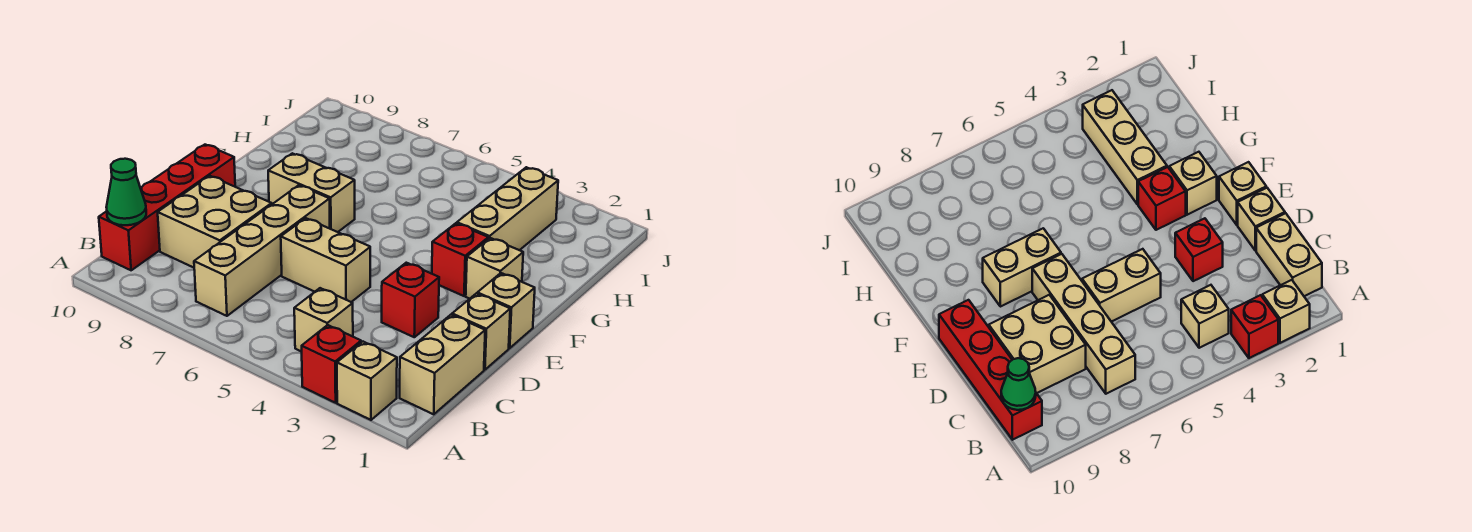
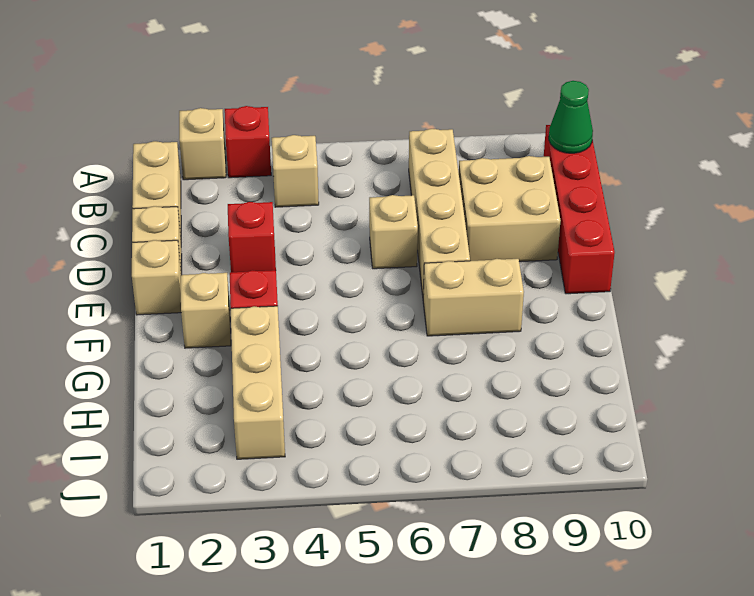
tan brick D5:D6 level 1 -> tan brick D6 level 1

